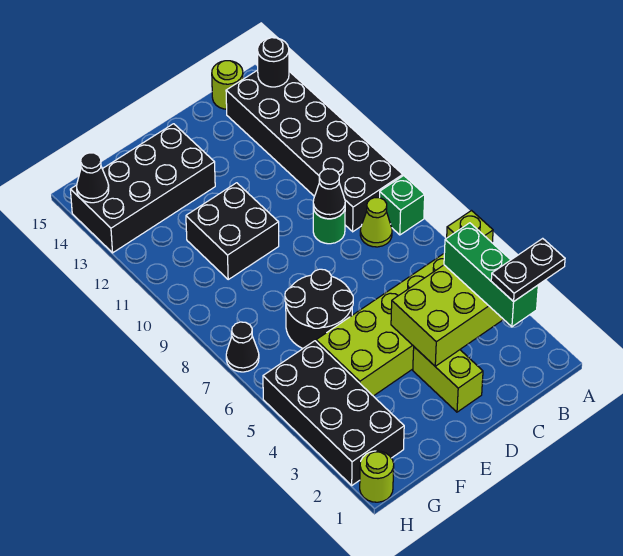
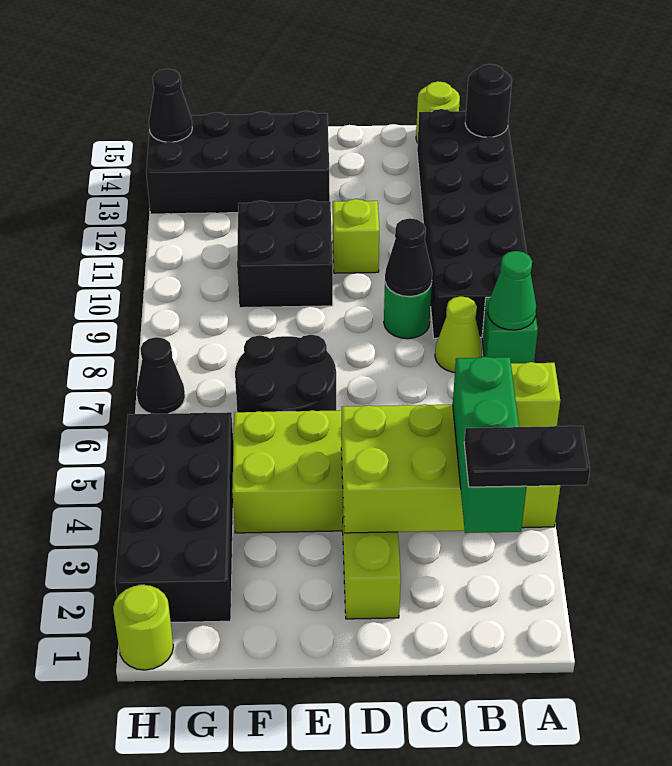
none -> green cone A8 level 2
none -> lime brick D11 level 1

